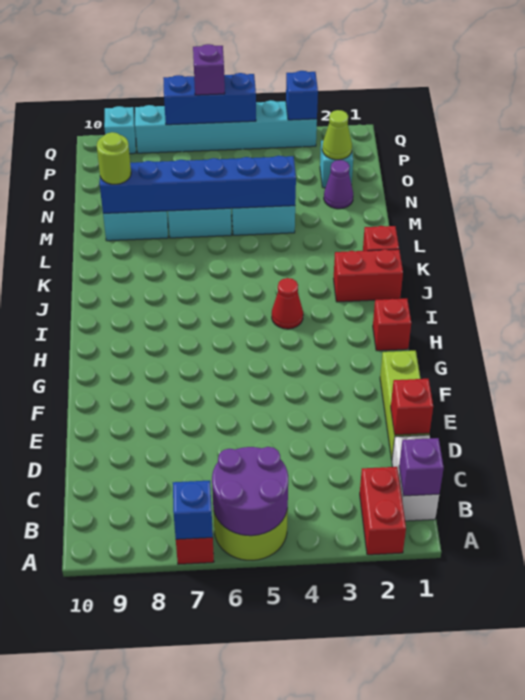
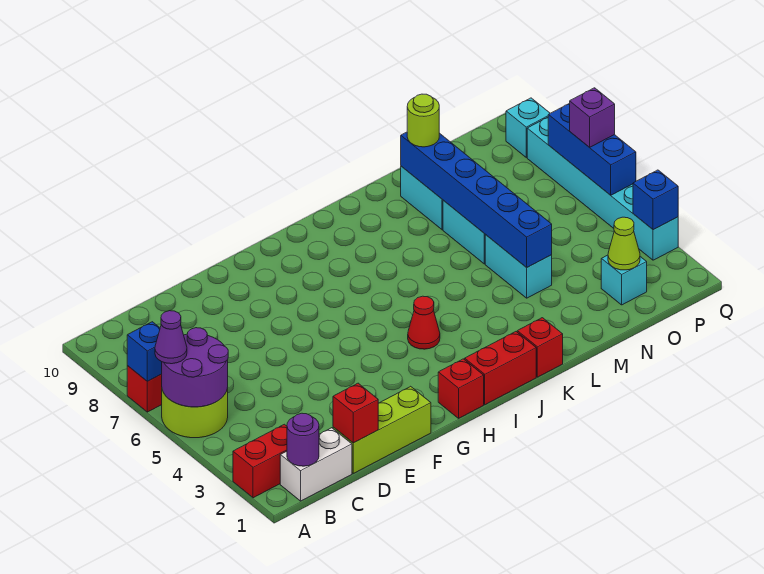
purple brick B1 level 2 -> purple round brick B1 level 2
red brick J1:J2 level 1 -> red brick I1:J1 level 1
purple cone N2 level 1 -> purple cone A6 level 3

